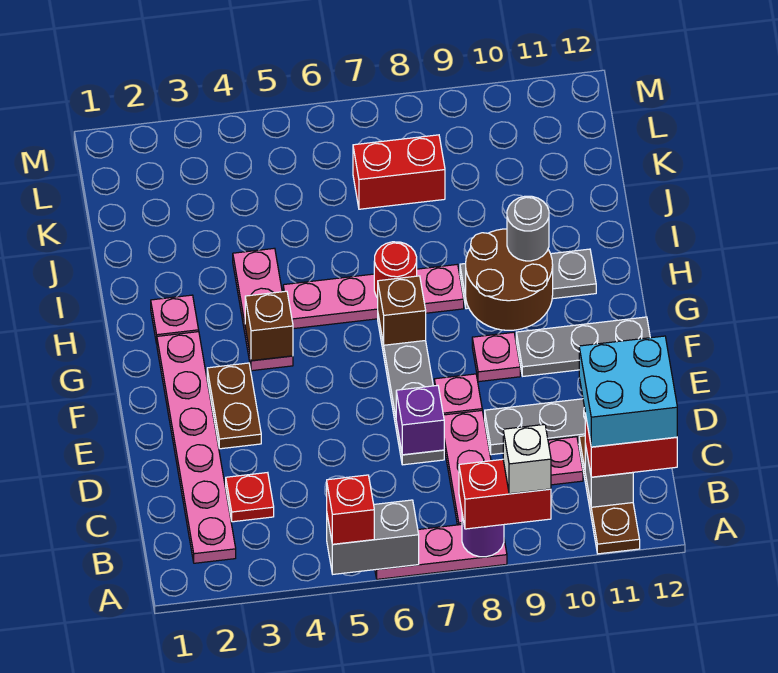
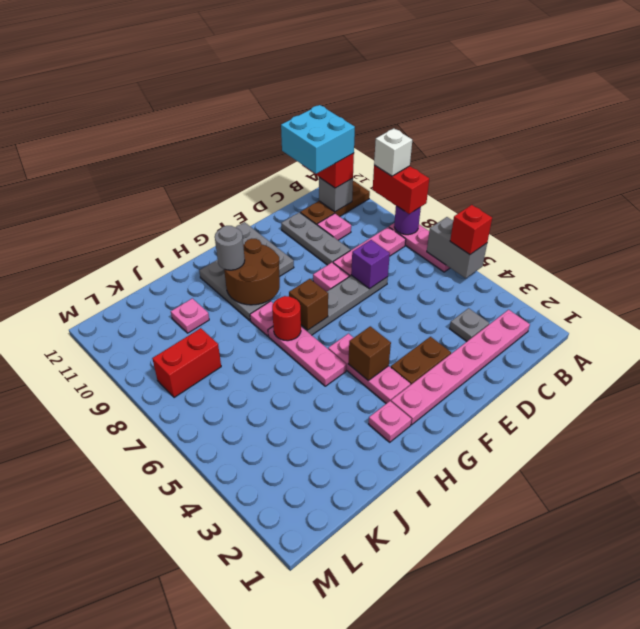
red plate C3 level 1 -> grey plate C3 level 1
pink plate F9 level 1 -> pink plate J10 level 1
pink plate G4:I4 level 1 -> pink plate G3:G5 level 1
red brick K7:K8 level 1 -> red brick K8:L8 level 1

